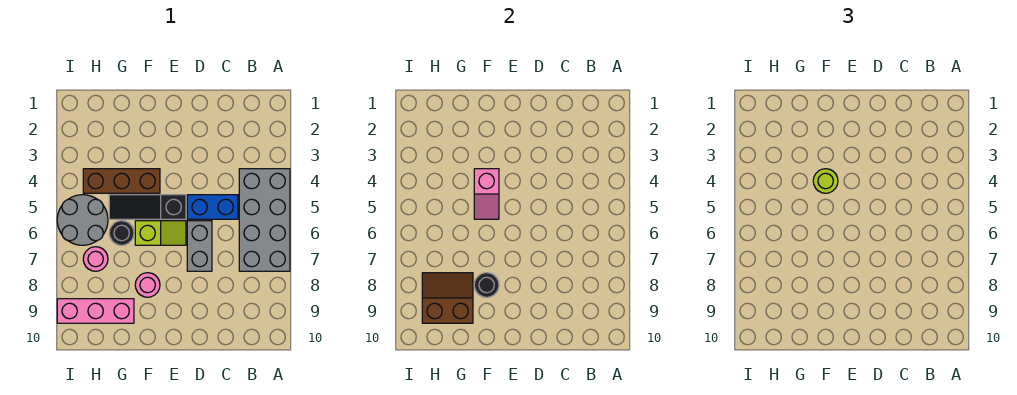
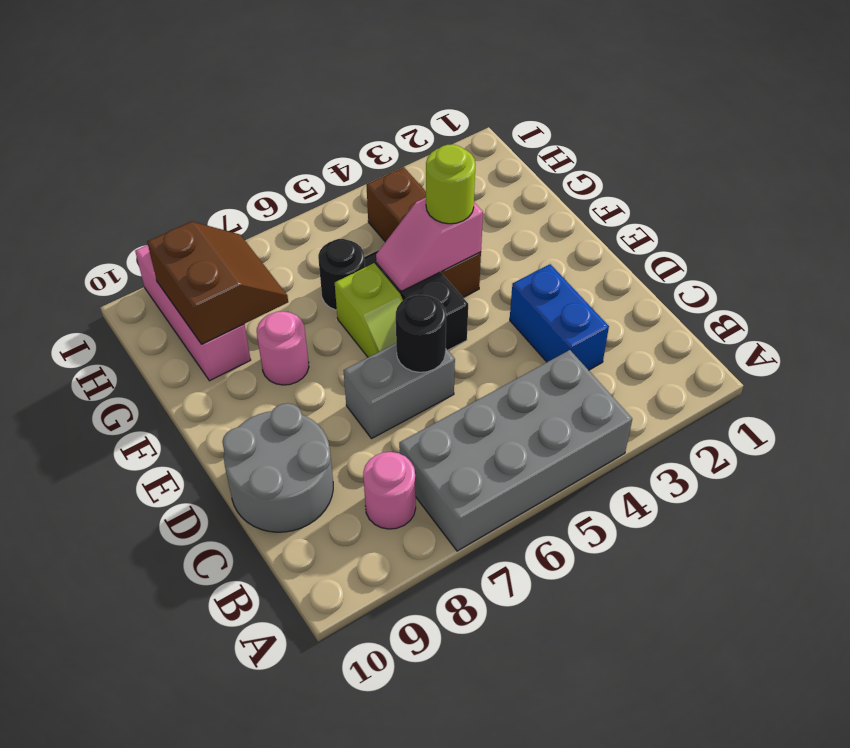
blue brick C5:D5 level 1 -> blue brick C3:D3 level 1
black round brick F8 level 2 -> black round brick D6 level 2
grey round brick H5:I6 level 1 -> grey round brick C9:D10 level 1
pink round brick H7 level 1 -> pink round brick B8 level 1

